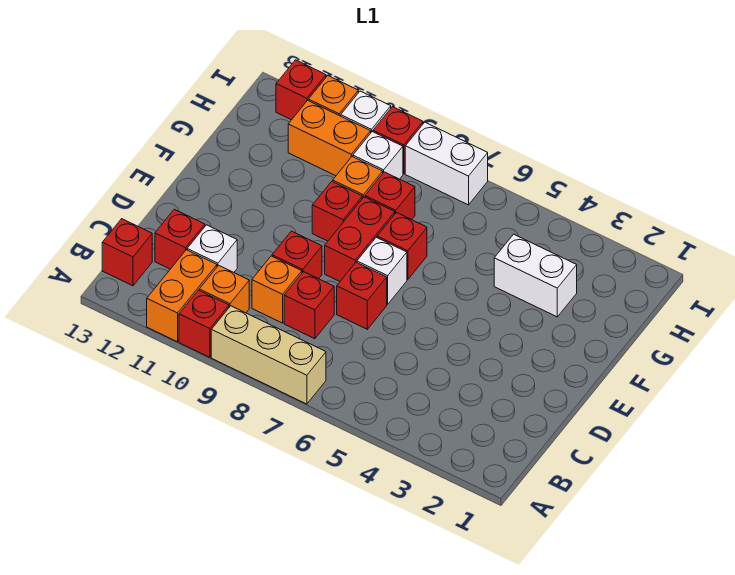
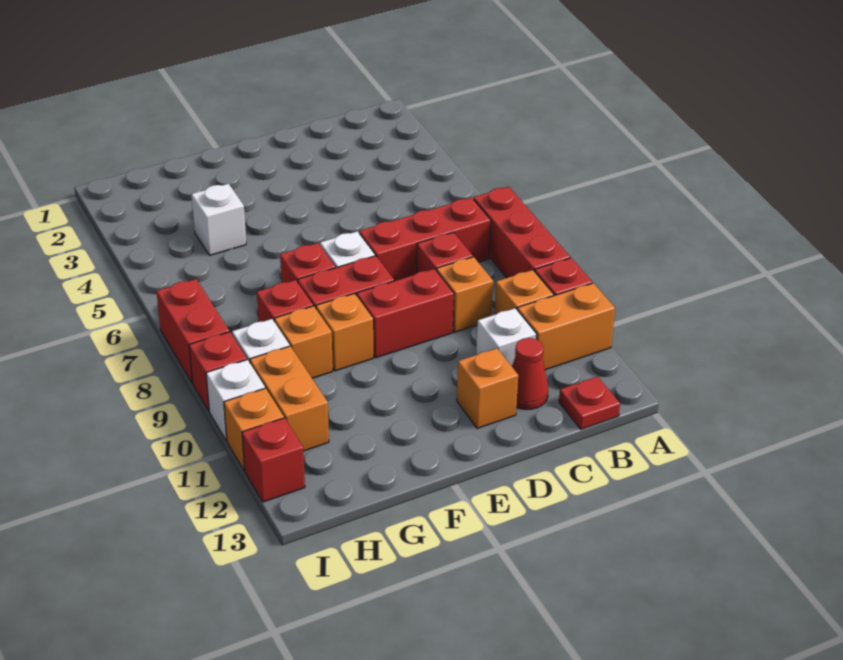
tan brick A7:A9 level 1 -> red brick A7:A9 level 1
red brick B13 level 1 -> red plate B13 level 1
red brick C12 level 1 -> red cone C12 level 1
red brick D7 level 1 -> red brick B7:D7 level 1
red brick D9 level 1 -> red brick D9:E9 level 1
none -> orange brick D12 level 1
red brick F9 level 1 -> orange brick F9 level 1
white brick G3:G4 level 1 -> white brick G4 level 1
white brick I7:I8 level 1 -> red brick I7:I8 level 1

